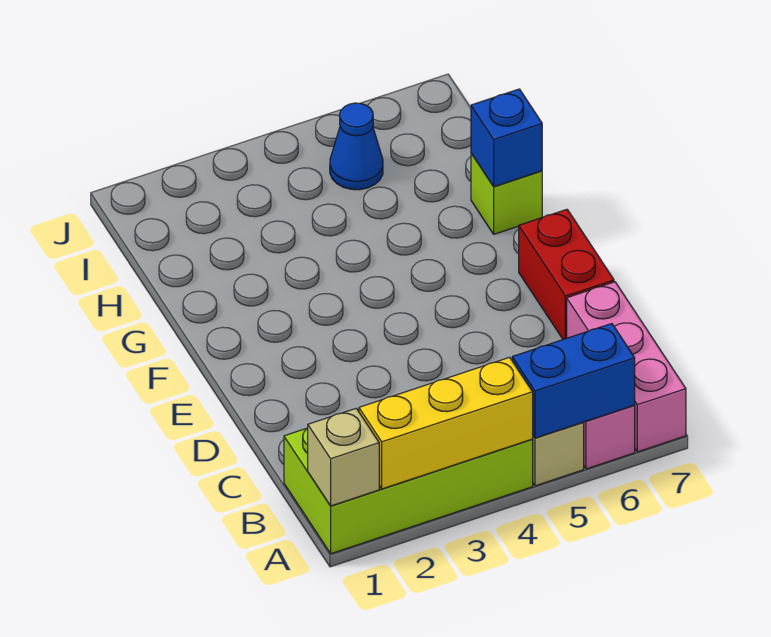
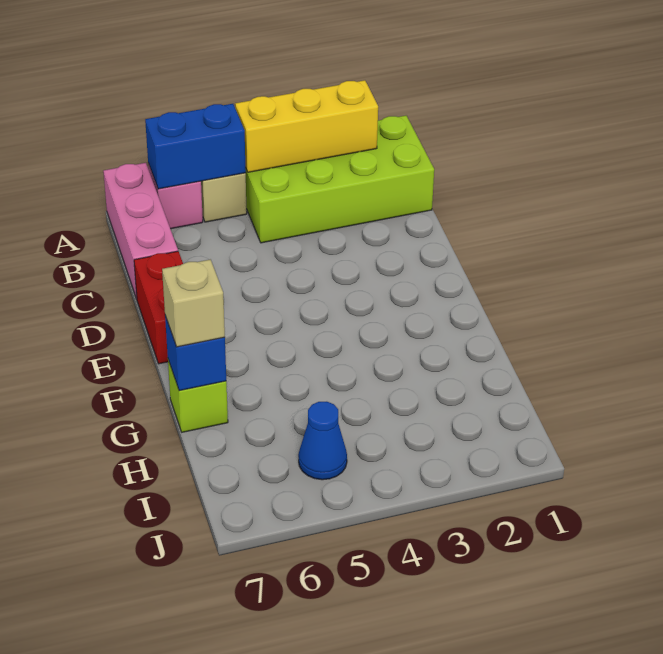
tan brick A1 level 2 -> tan brick G7 level 3

